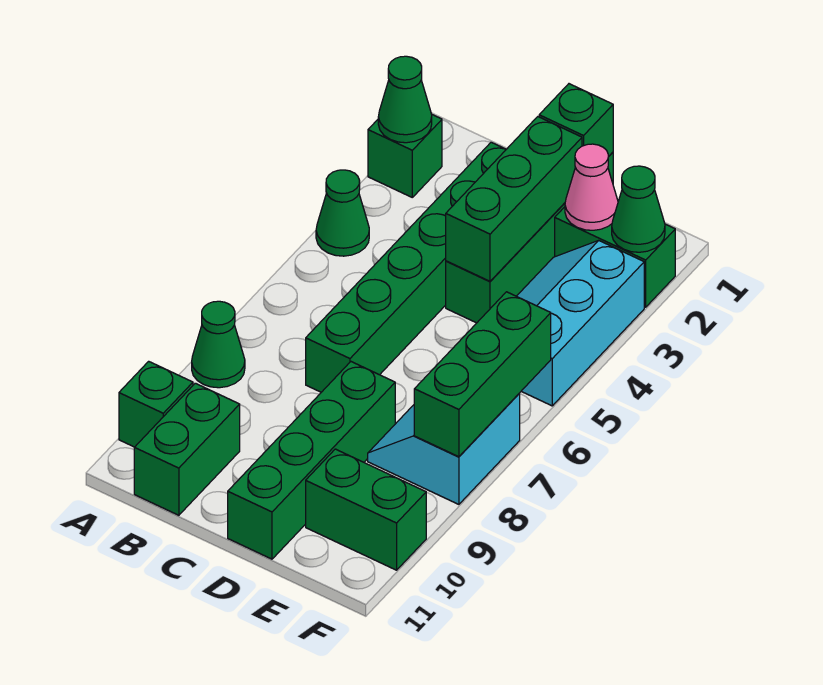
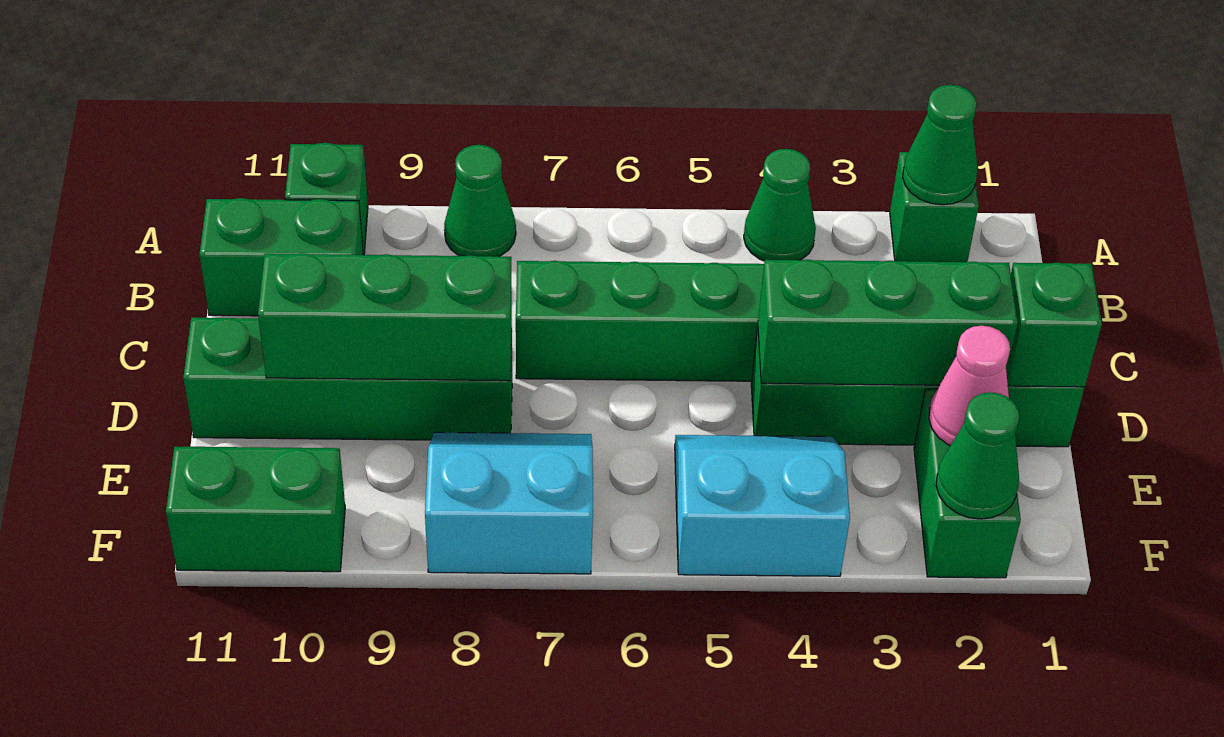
cyan slope E3:F5 level 1 top F -> cyan slope E4:F5 level 1 top F
green brick E10:F10 level 1 -> green brick F10:F11 level 1
green brick F6:F8 level 2 -> green brick D8:D10 level 2

